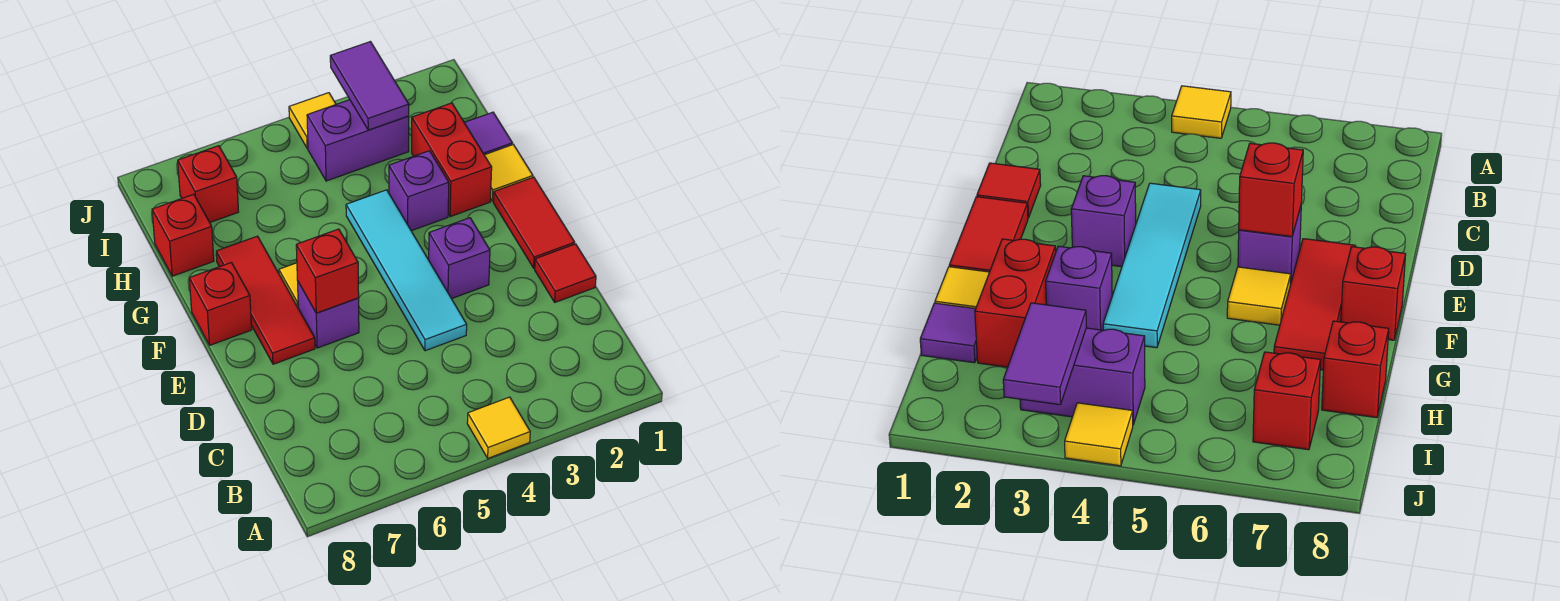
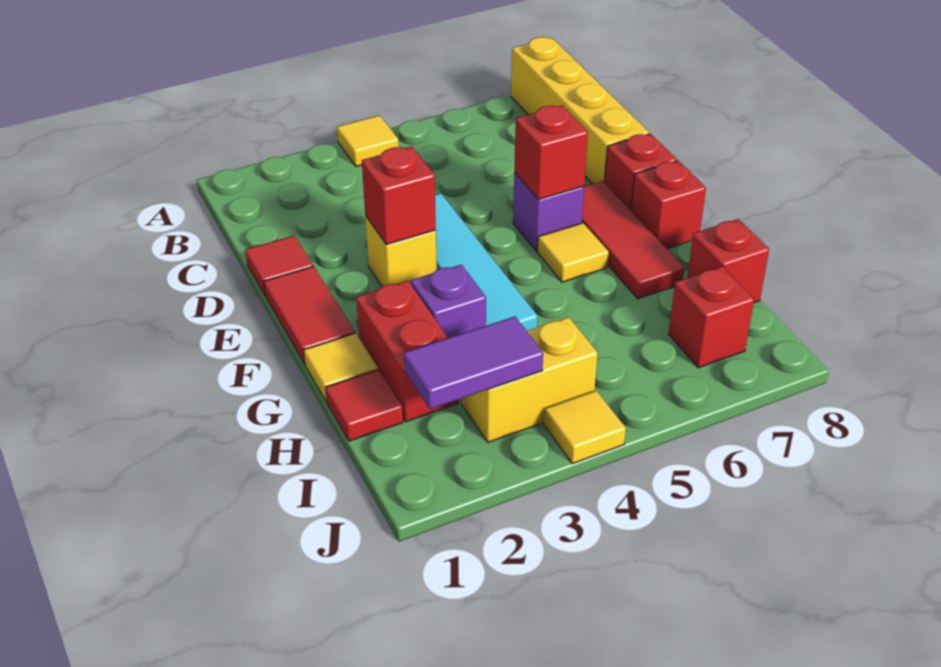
none -> yellow brick A8:D8 level 1
purple brick E3 level 1 -> yellow brick E3 level 1
none -> red brick E3 level 2
none -> red brick E8 level 1
purple tile H1 level 1 -> red tile H1 level 1
purple brick I3:I4 level 1 -> yellow brick I3:I4 level 1
purple tile I3:J3 level 2 -> purple tile I2:I3 level 2

